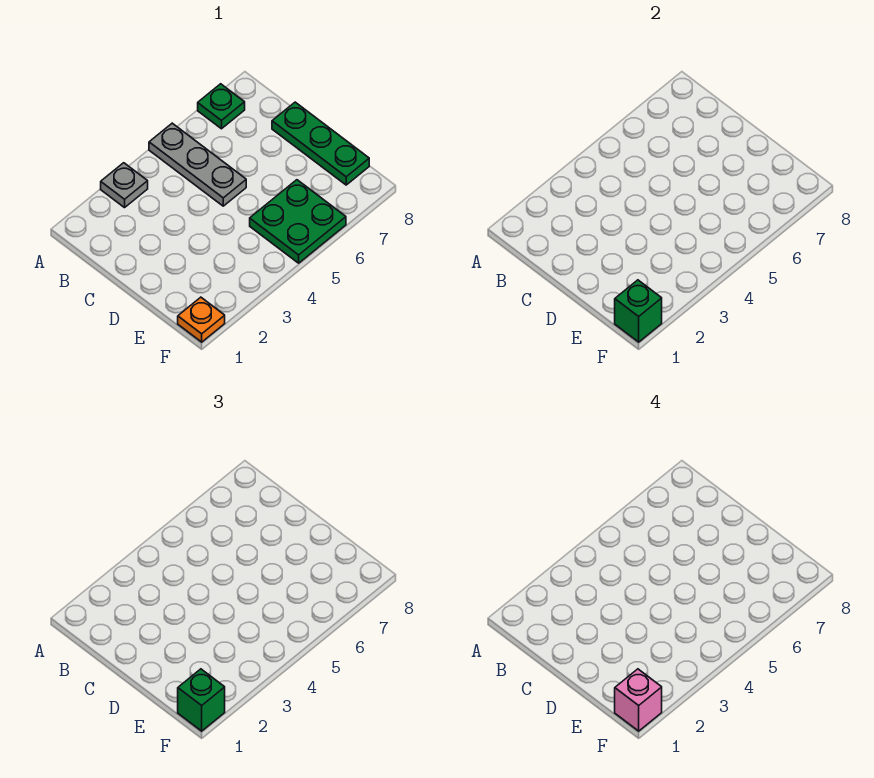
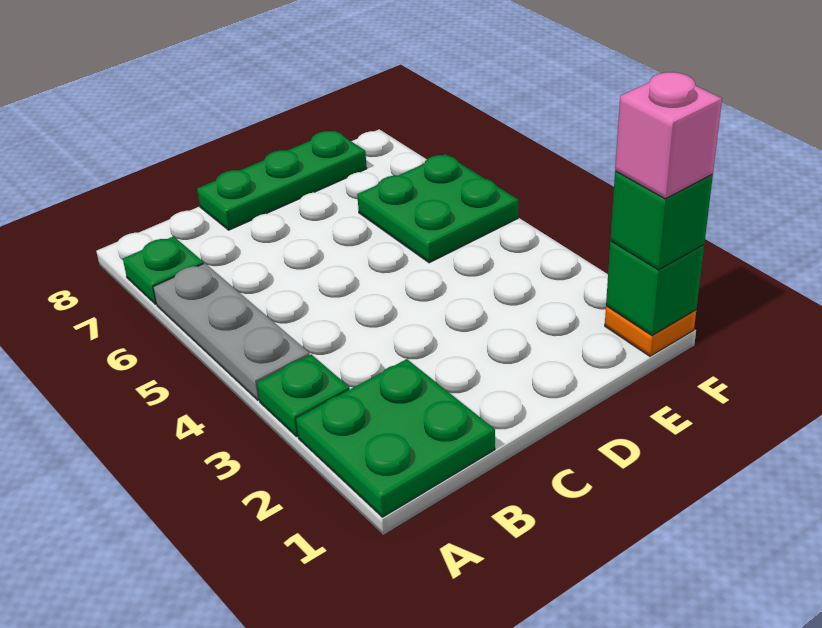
none -> green plate A1:B2 level 1
grey plate A3 level 1 -> green plate A3 level 1
grey plate A5:C5 level 1 -> grey plate A4:A6 level 1

